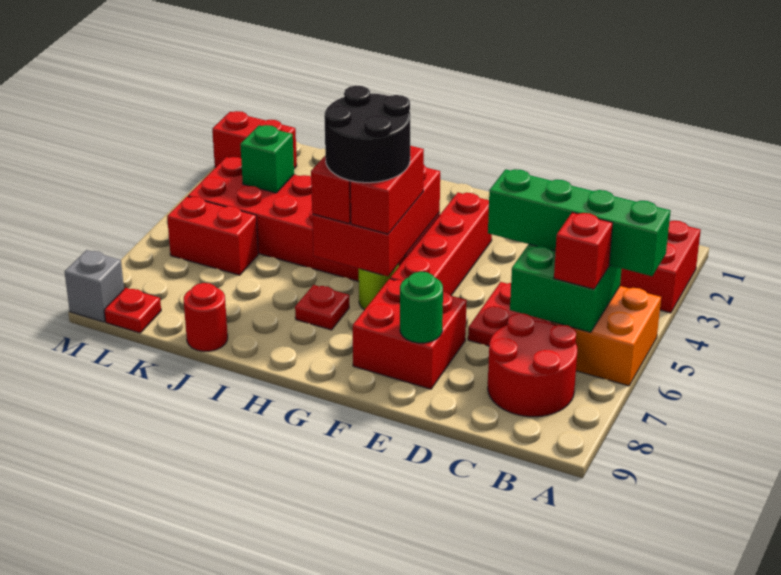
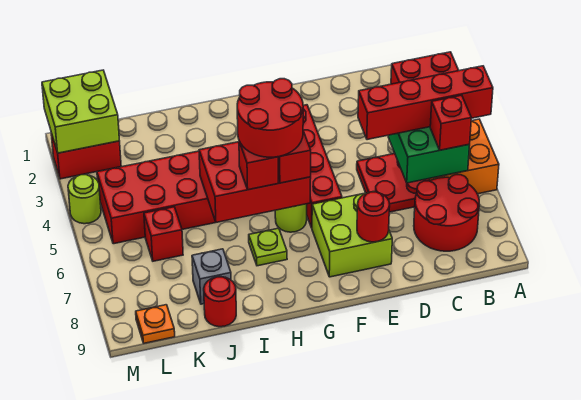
green brick A5:D5 level 3 -> red brick A5:D5 level 3
red brick E7:F8 level 1 -> lime brick E7:F8 level 1
green round brick E8 level 2 -> red round brick E8 level 2
red brick G4:H6 level 2 -> red brick G5:I6 level 2
black round brick G5:H6 level 4 -> red round brick G5:H6 level 4
red plate H7 level 1 -> lime plate H7 level 1
green brick K4 level 2 -> none
red brick K6:L6 level 1 -> red brick K6 level 1
none -> lime brick L1:M2 level 2
red plate L9 level 1 -> orange plate L9 level 1
none -> lime round brick M4 level 1
grey brick M9 level 1 -> grey brick J8 level 1

